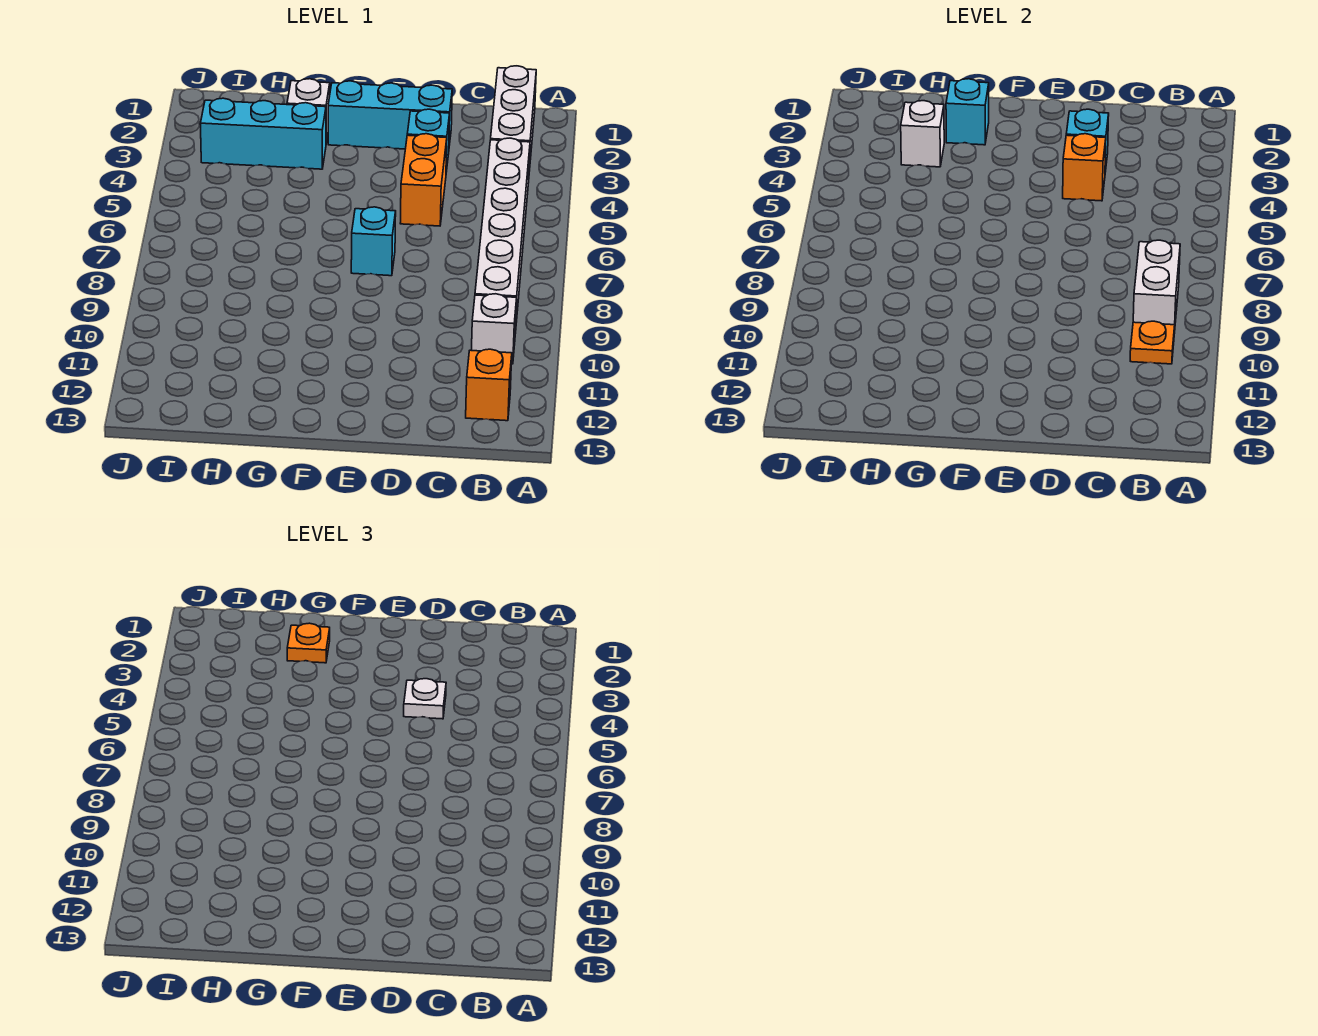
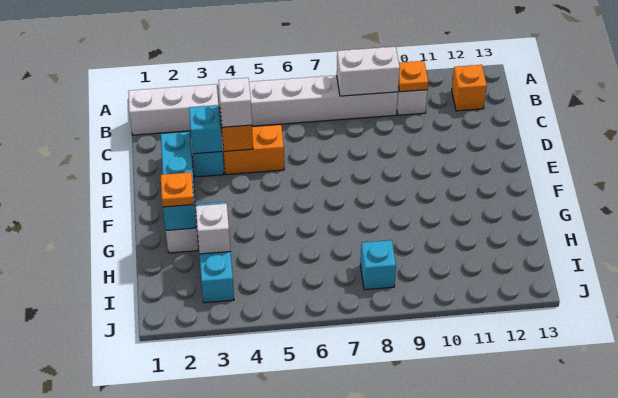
white plate D4 level 3 -> white brick D4 level 3
cyan brick E7 level 1 -> cyan brick I8 level 1

